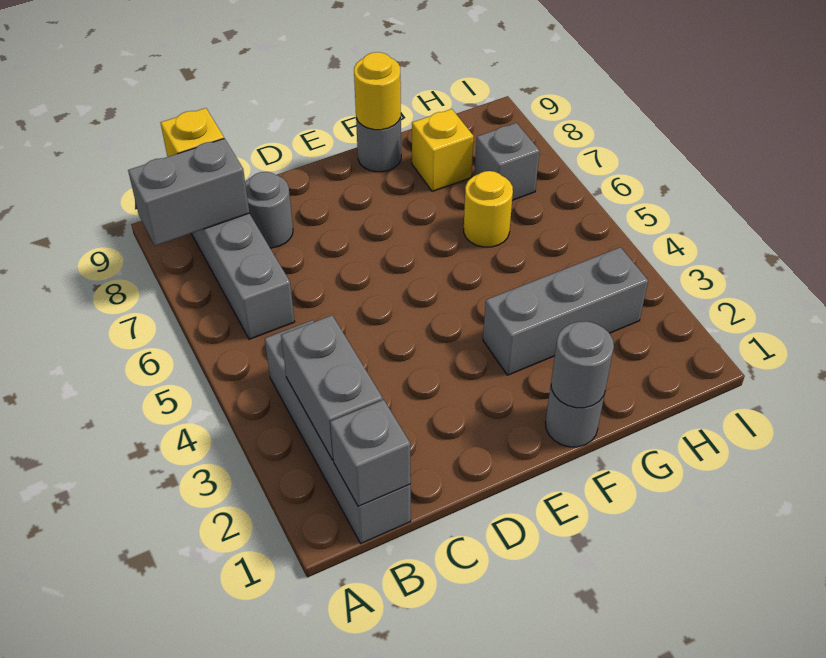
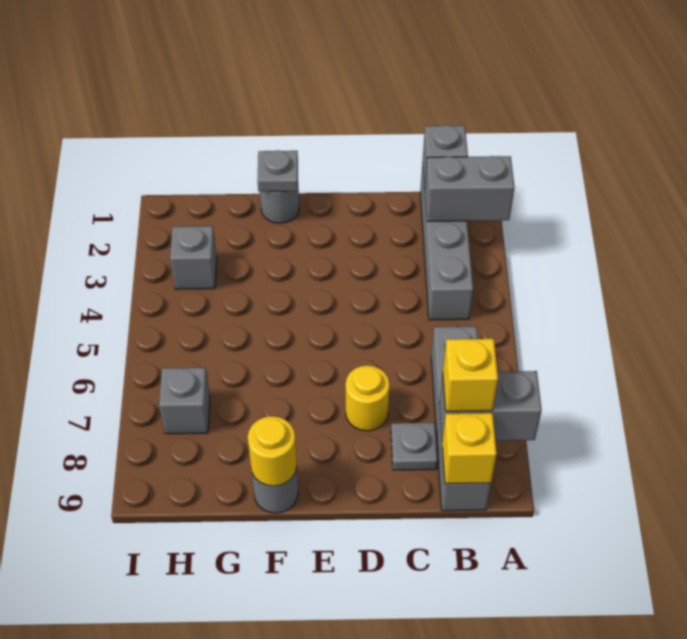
grey brick B2:B3 level 2 -> grey brick A2:B2 level 2
grey round brick C8 level 1 -> grey plate C8 level 1
grey round brick F1 level 2 -> grey plate F1 level 2
grey brick F3:H3 level 1 -> grey brick H3 level 1
yellow round brick G6 level 1 -> yellow round brick D7 level 1
yellow brick G8 level 1 -> yellow brick B8 level 3

